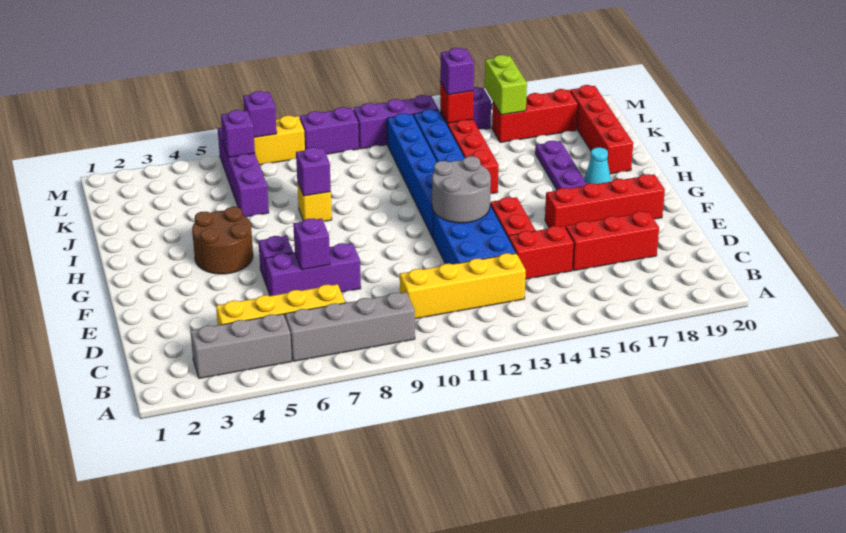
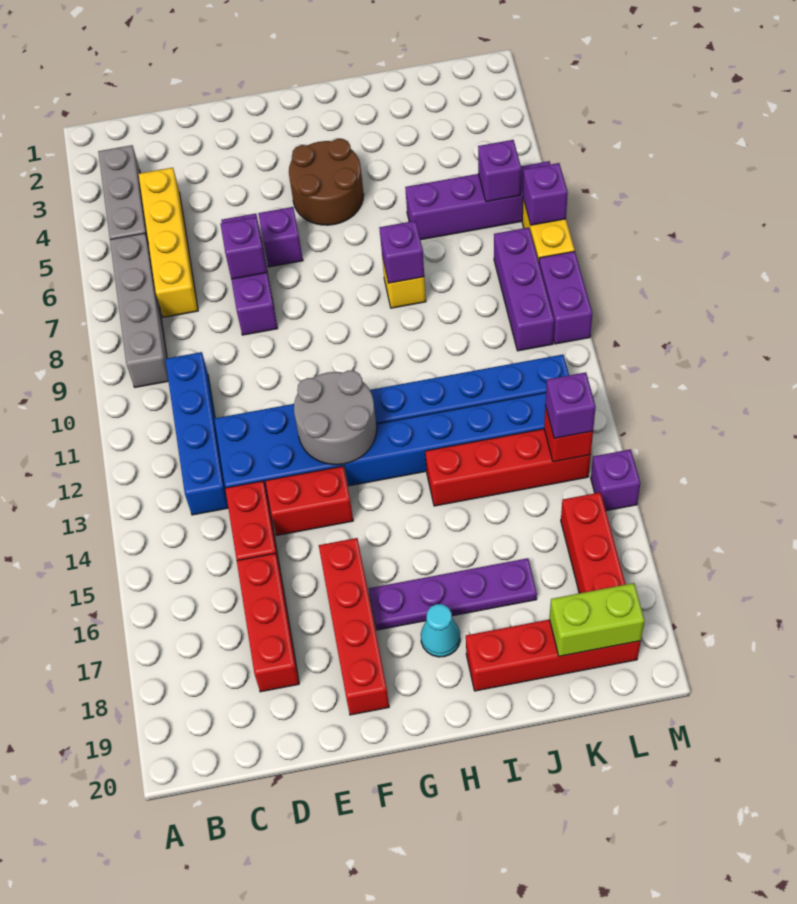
yellow brick C10:C13 level 1 -> blue brick C10:C13 level 1
lime brick L16:M16 level 2 -> lime brick K19:L19 level 2
purple brick M11:M13 level 1 -> purple brick L8:L10 level 1

